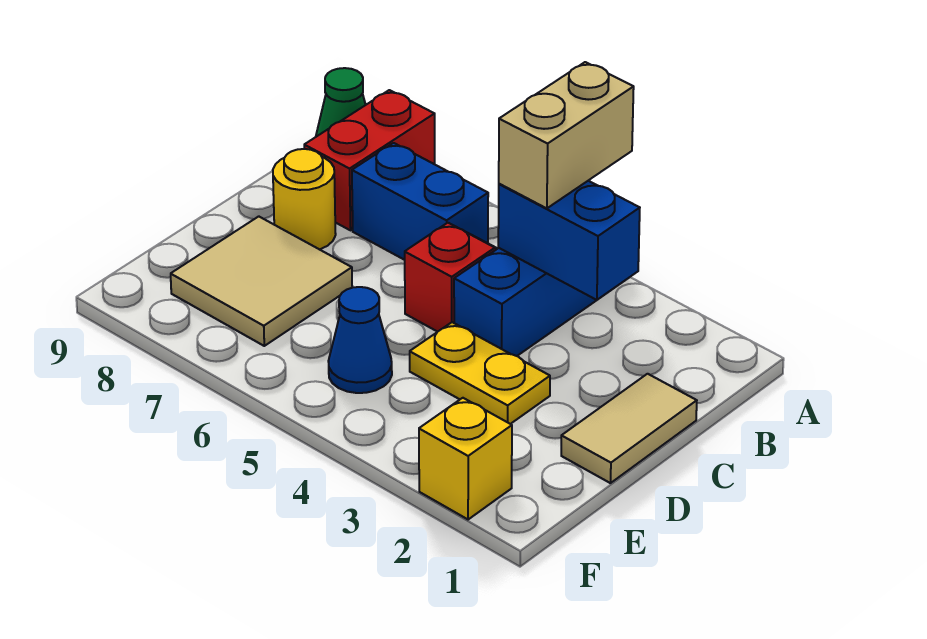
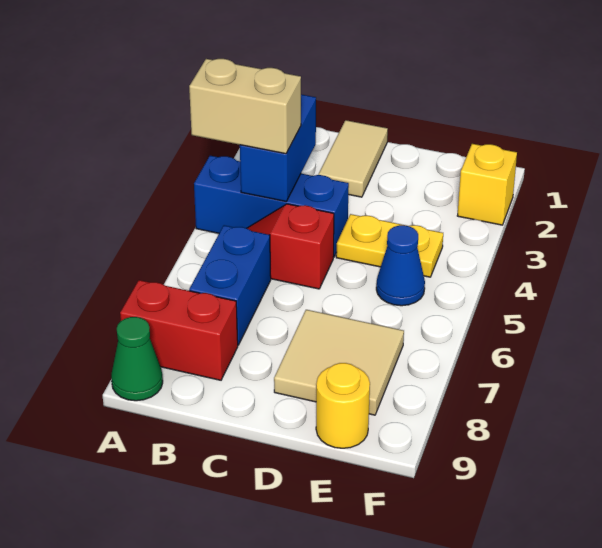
tan tile C1:D1 level 1 -> tan tile C1:C2 level 1
yellow round brick C8 level 1 -> yellow round brick E9 level 1
yellow plate D3:D4 level 1 -> yellow plate D4:E4 level 1

